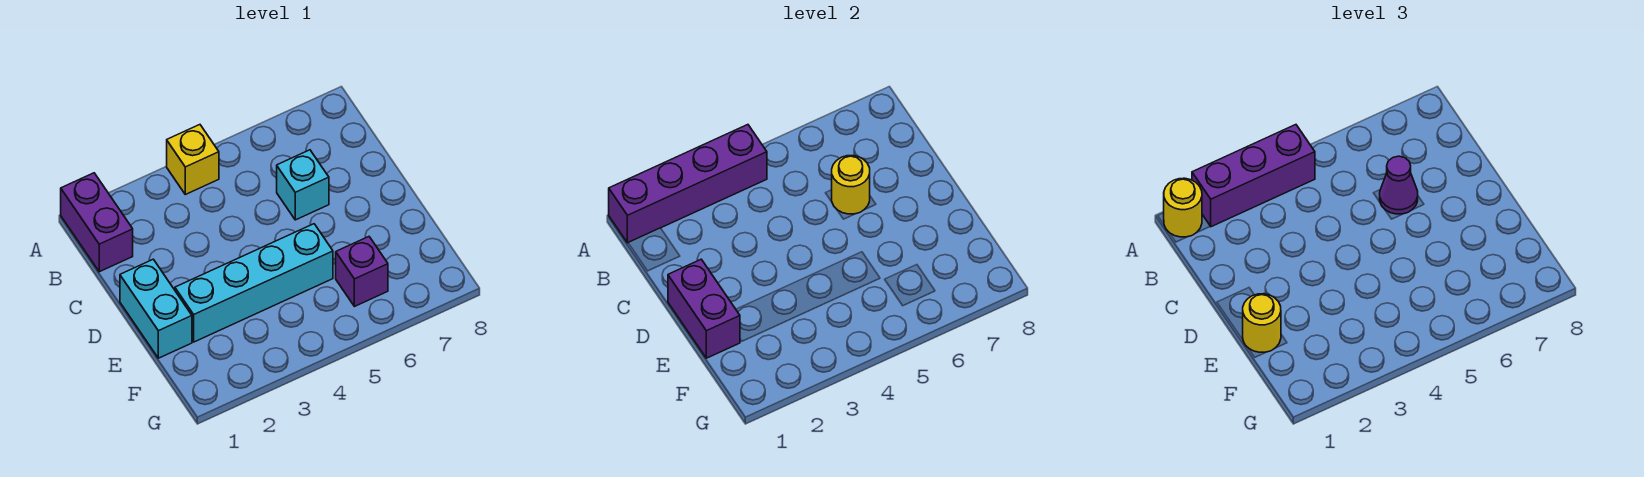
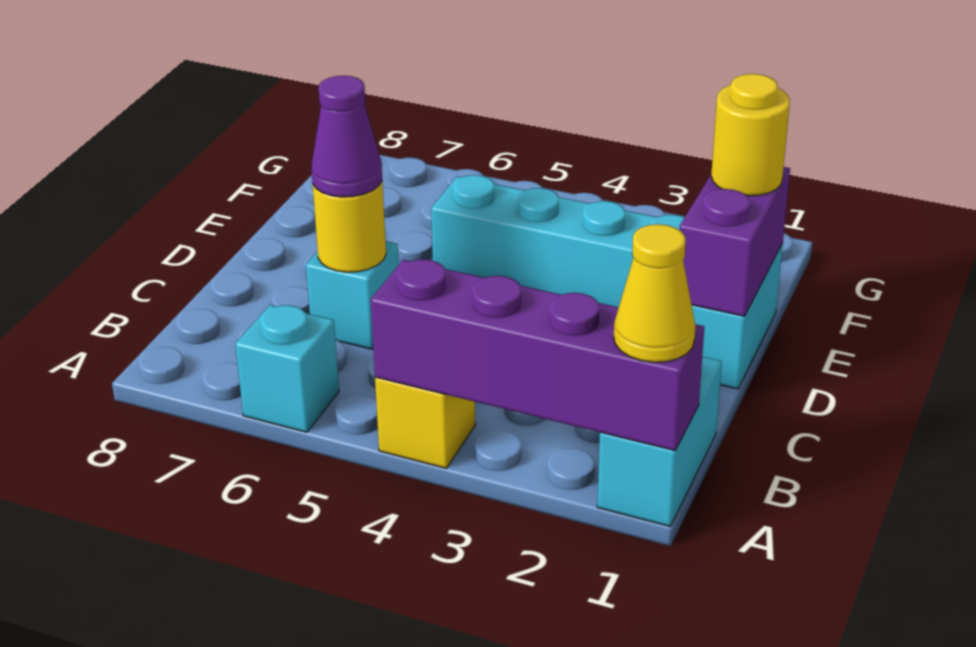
purple brick A1:B1 level 1 -> cyan brick A1:B1 level 1
yellow round brick A1 level 3 -> yellow cone A1 level 3
purple brick A2:A4 level 3 -> none
none -> cyan brick A6 level 1
purple brick F6 level 1 -> none

